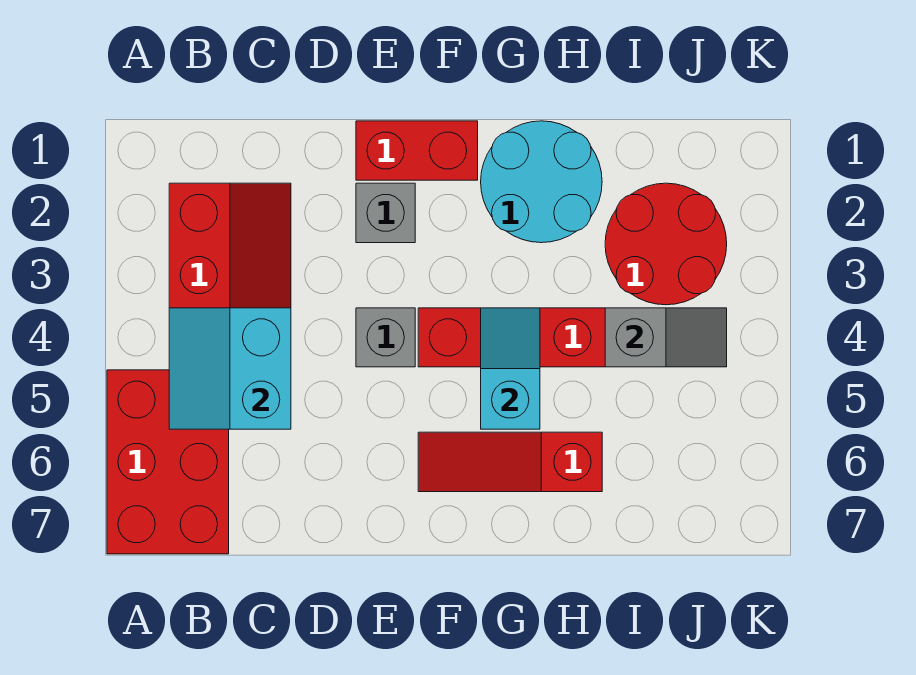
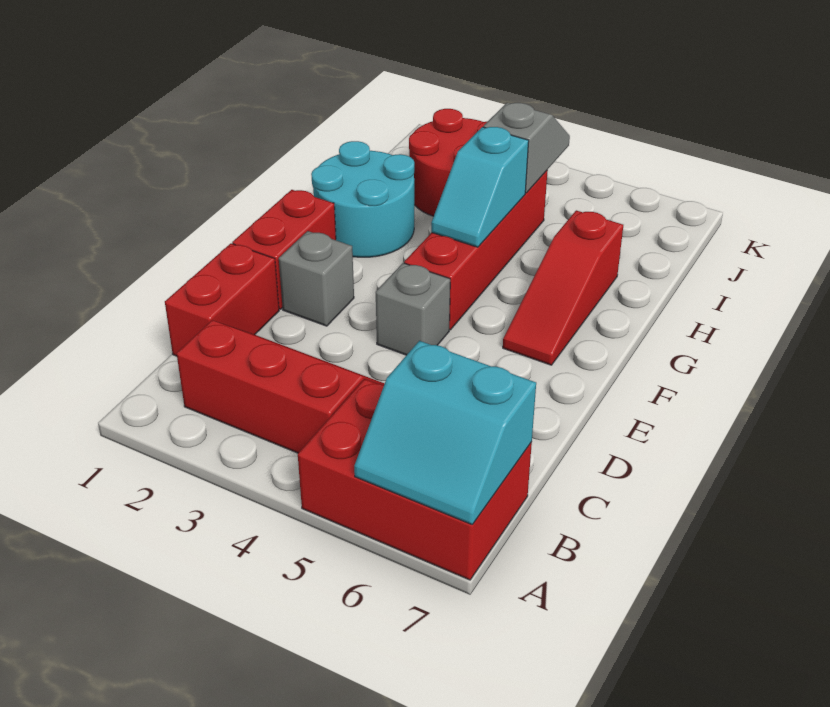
cyan slope B4:C5 level 2 top C -> cyan slope A6:B7 level 2 top B
none -> red brick C1:D1 level 1
cyan slope G4:G5 level 2 top 5 -> cyan slope G4:H4 level 2 top H

